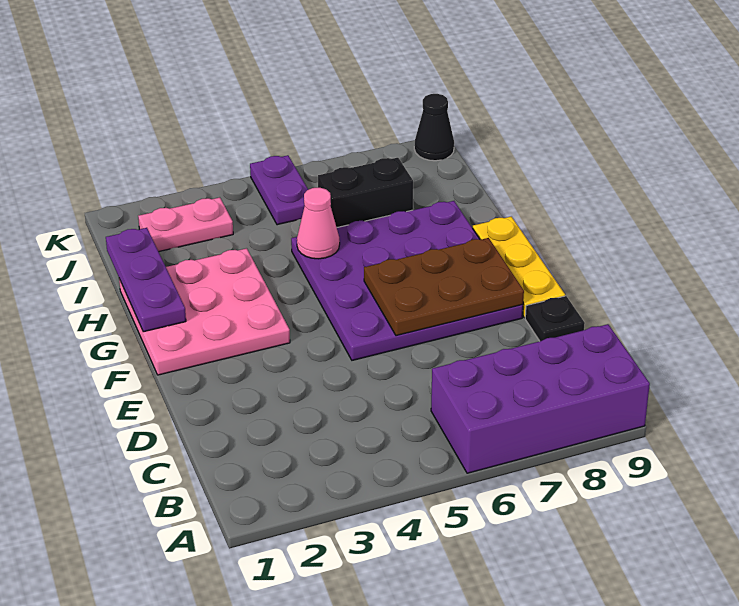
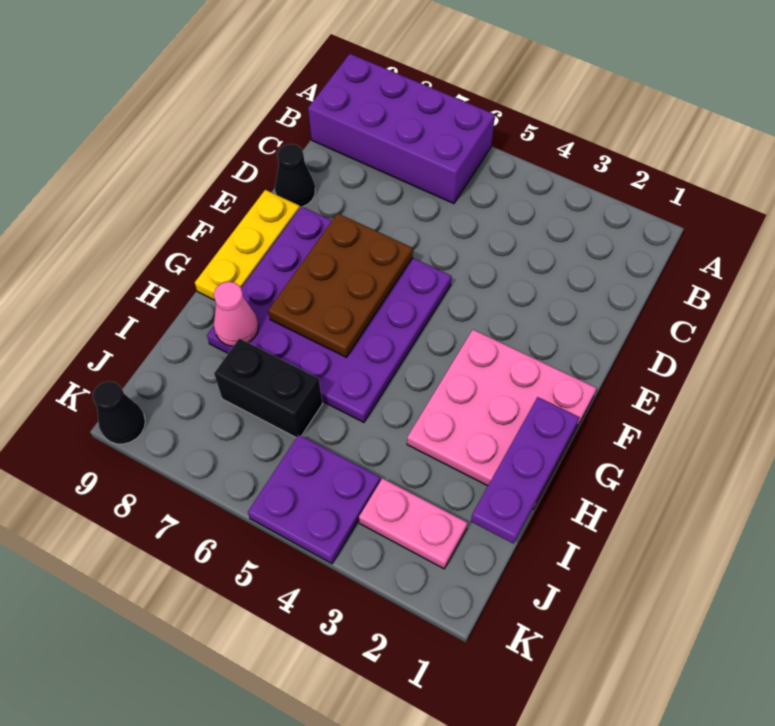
black plate D9 level 1 -> black cone D9 level 1
brown plate E6:F8 level 2 -> brown plate E6:G7 level 2
pink cone H5 level 2 -> pink cone H8 level 2
purple plate J5:K5 level 1 -> purple plate J4:K5 level 1

